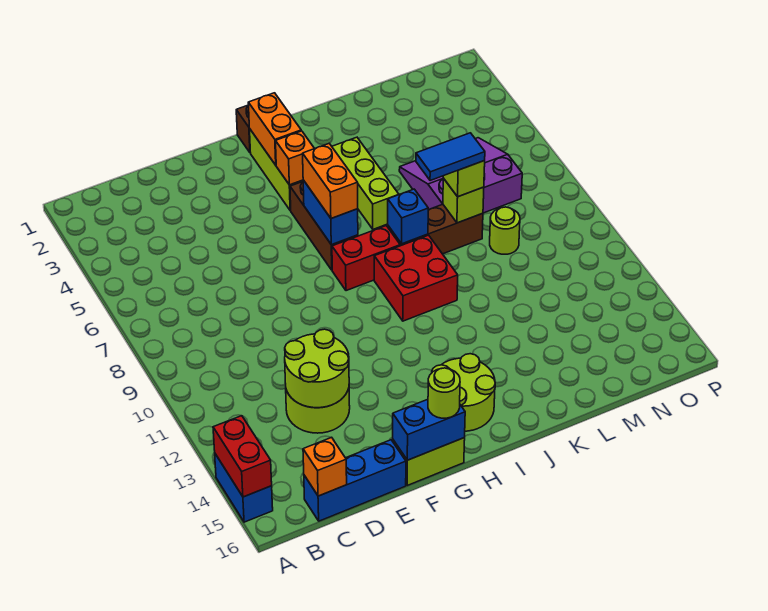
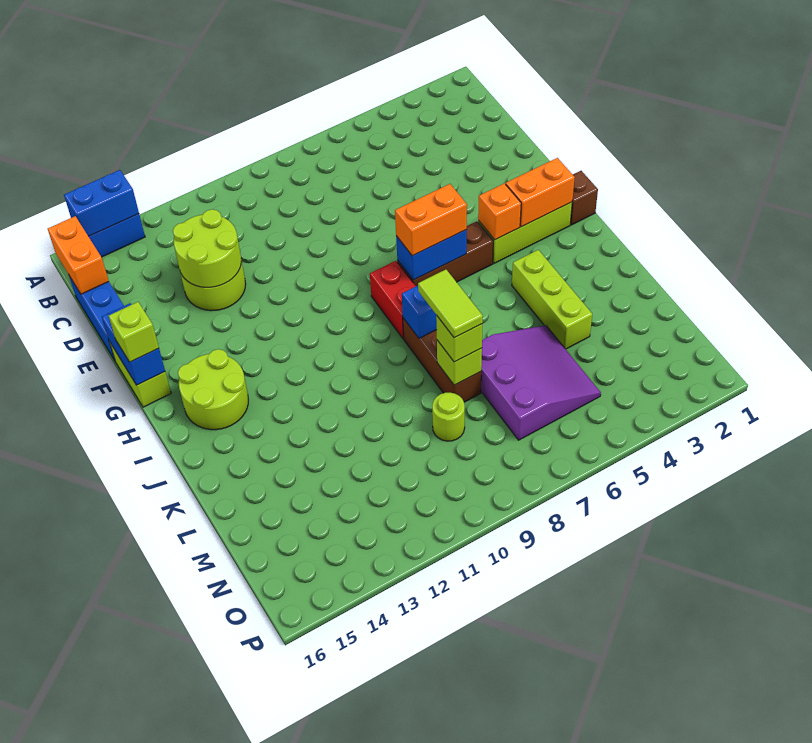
red brick A14:A15 level 2 -> blue brick A14:A15 level 2
orange brick C16 level 2 -> orange brick B16:C16 level 2
lime round brick G16 level 3 -> lime brick G16 level 3
red brick I9:J10 level 1 -> none
lime brick J4:J6 level 1 -> lime brick J4:L4 level 1
blue tile K8:L8 level 4 -> lime tile K8:L8 level 4

